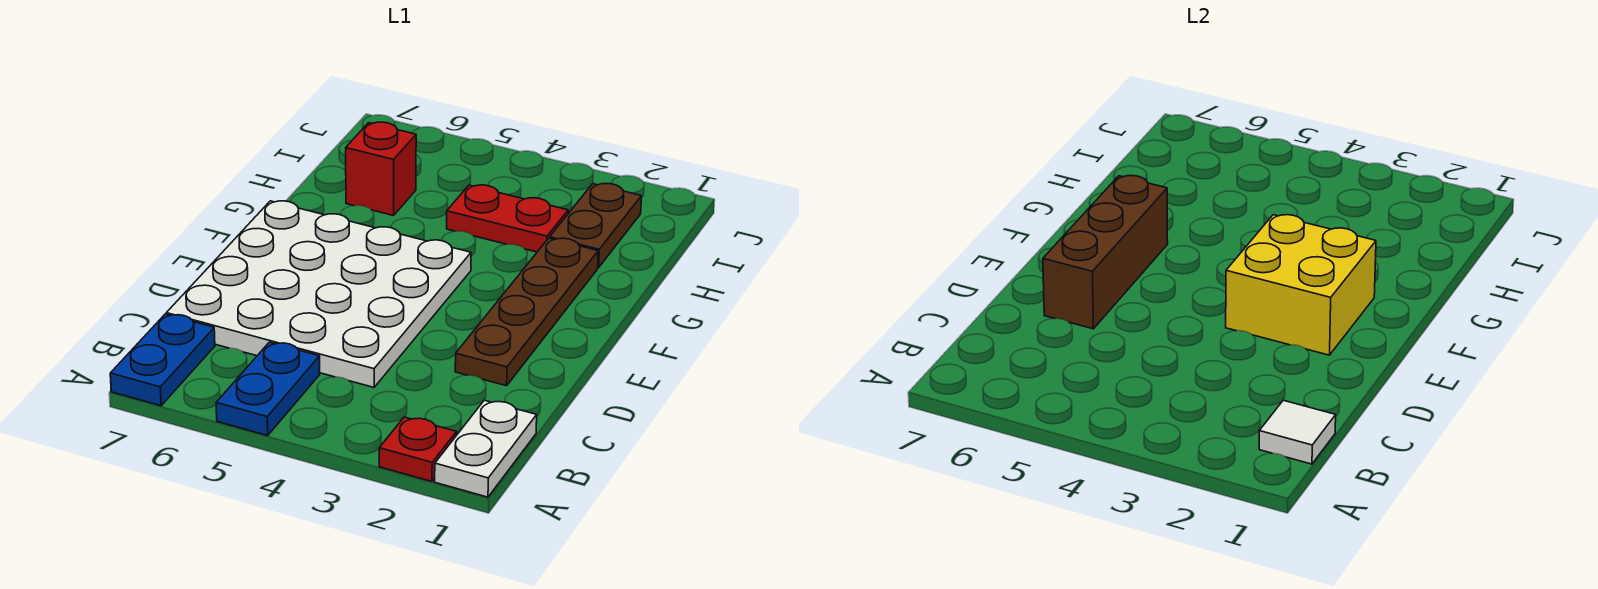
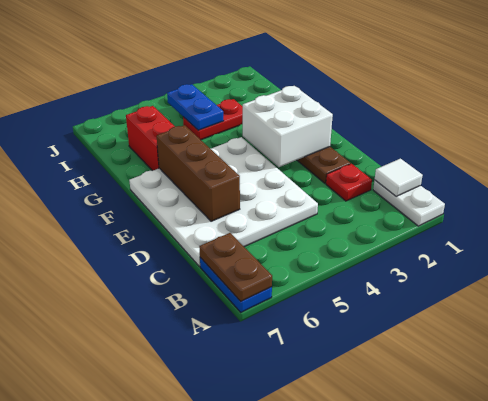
red plate A2 level 1 -> red plate C2 level 1
blue plate A5:B5 level 1 -> blue plate H4:I4 level 2
yellow brick E2:F3 level 2 -> white brick E2:F3 level 2
brown plate H2:I2 level 1 -> brown plate A7:B7 level 2
red brick H6 level 1 -> red brick G6:H6 level 1

